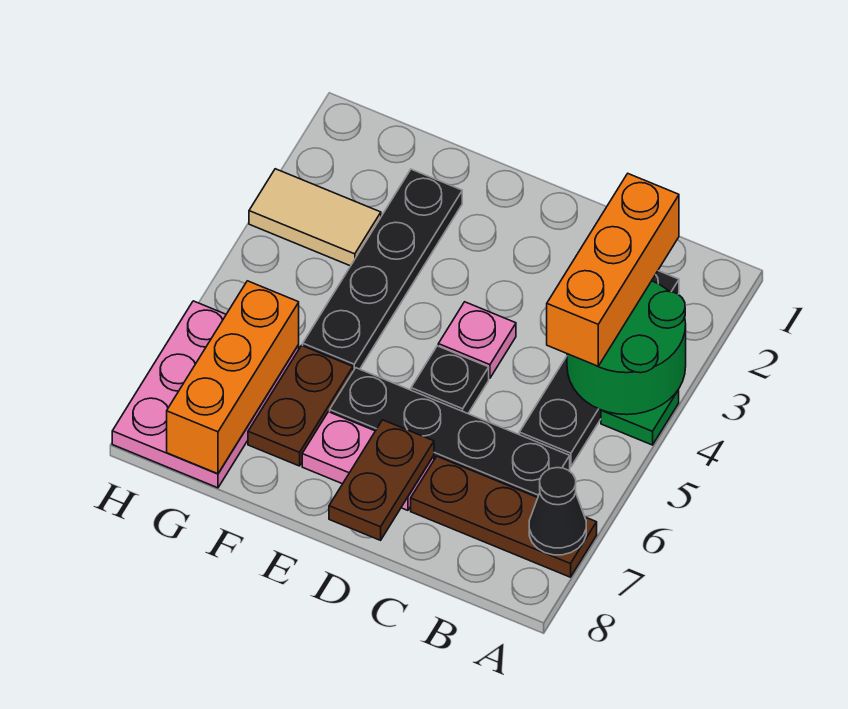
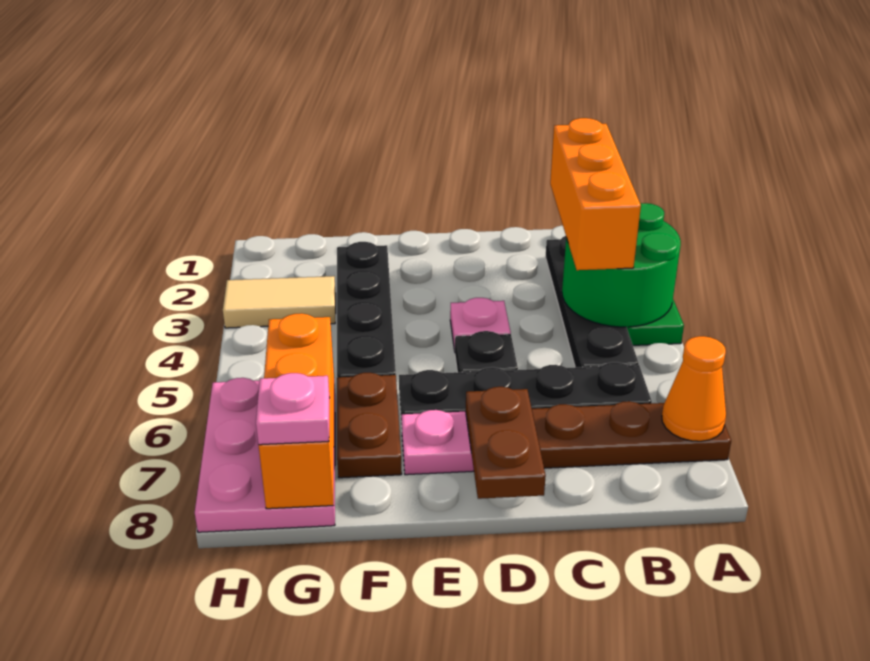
black cone A7 level 2 -> orange cone A7 level 2
none -> pink plate G8 level 3

